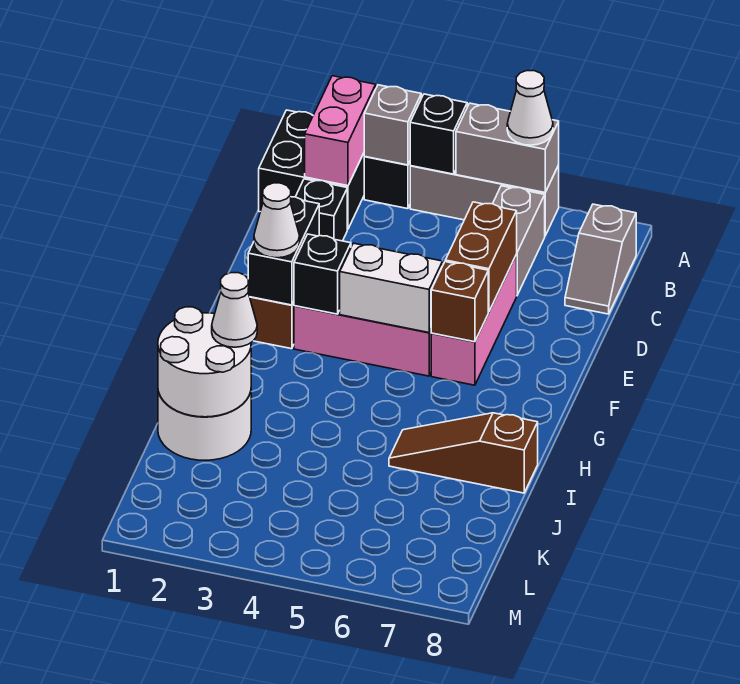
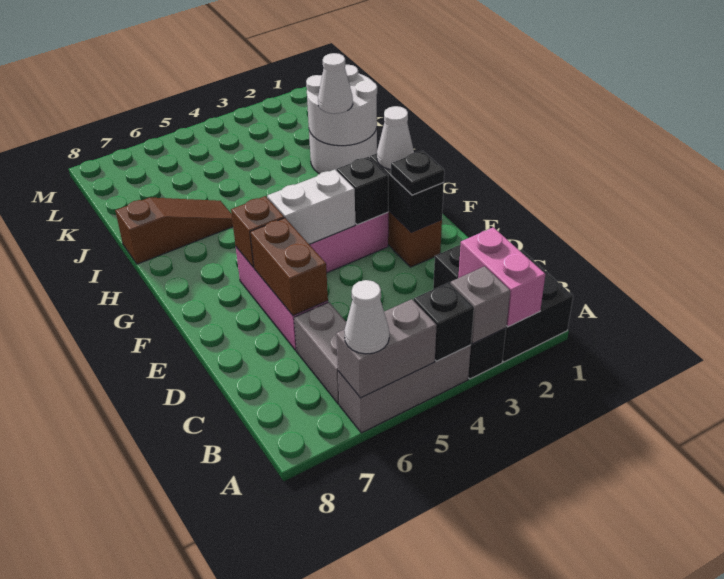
grey slope B8:C8 level 1 top B -> none
none -> black plate E2 level 3

